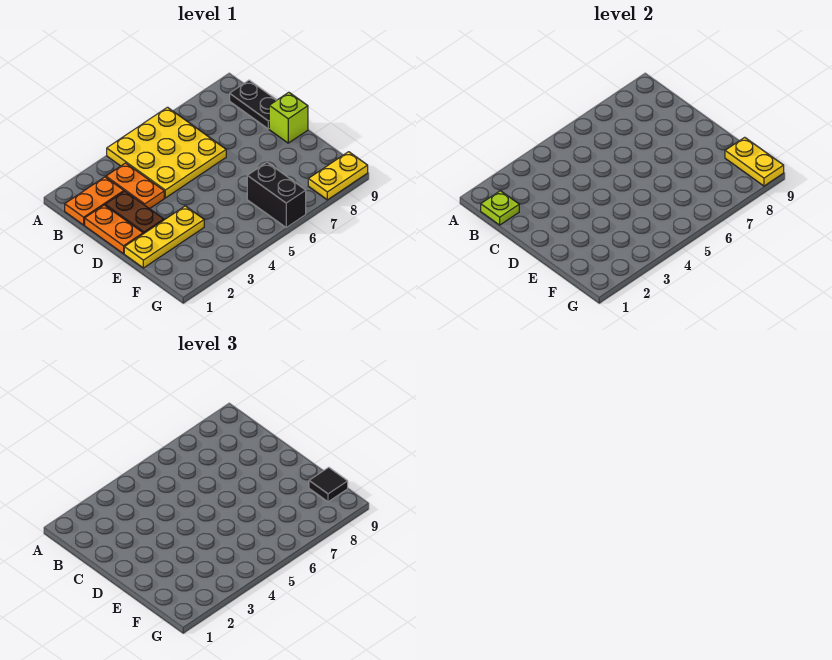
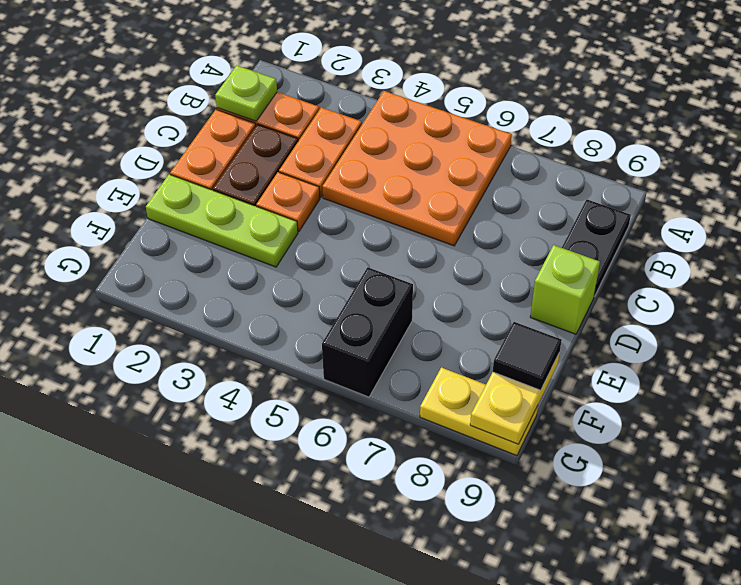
yellow plate A4:C6 level 1 -> orange plate A4:C6 level 1
none -> orange plate D3 level 1
yellow plate E1:E3 level 1 -> lime plate E1:E3 level 1

